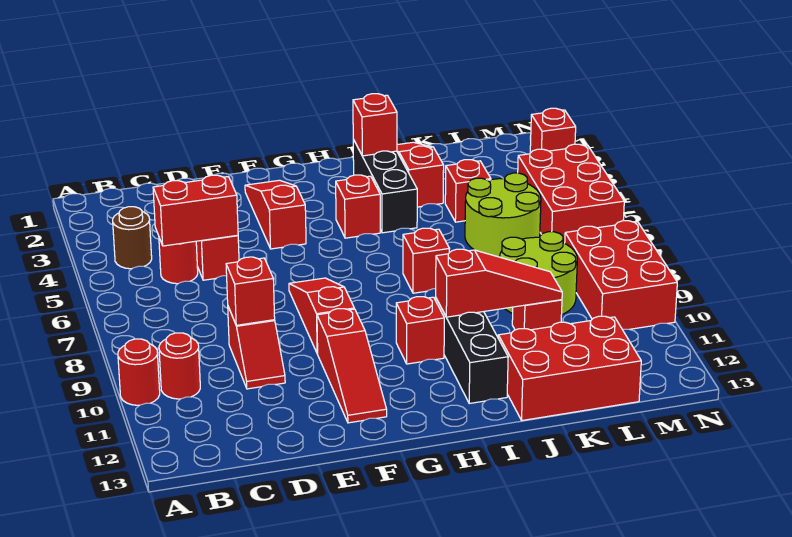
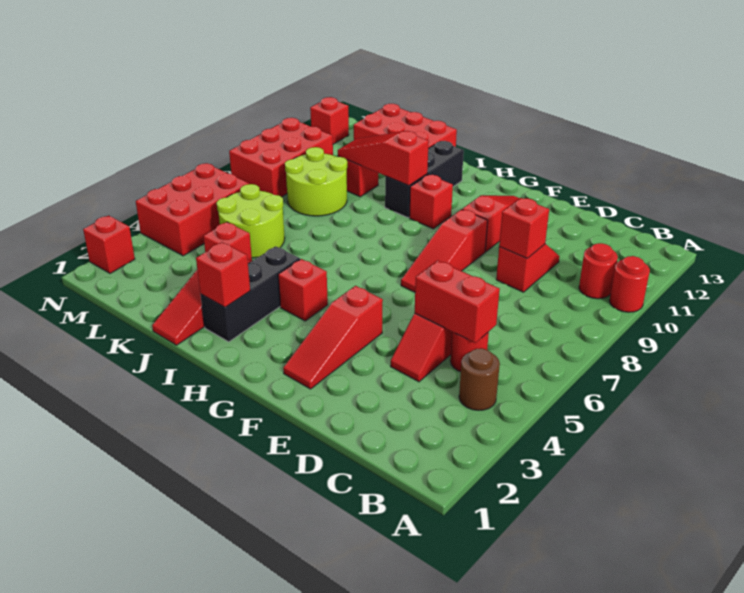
red brick I7 level 1 -> red brick N12 level 1

